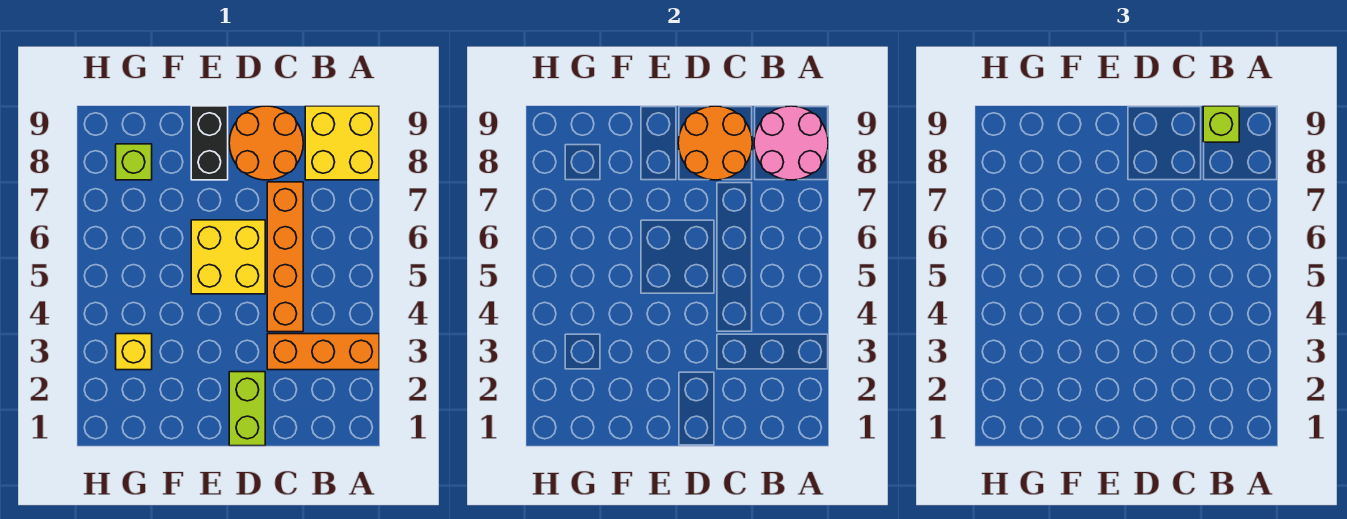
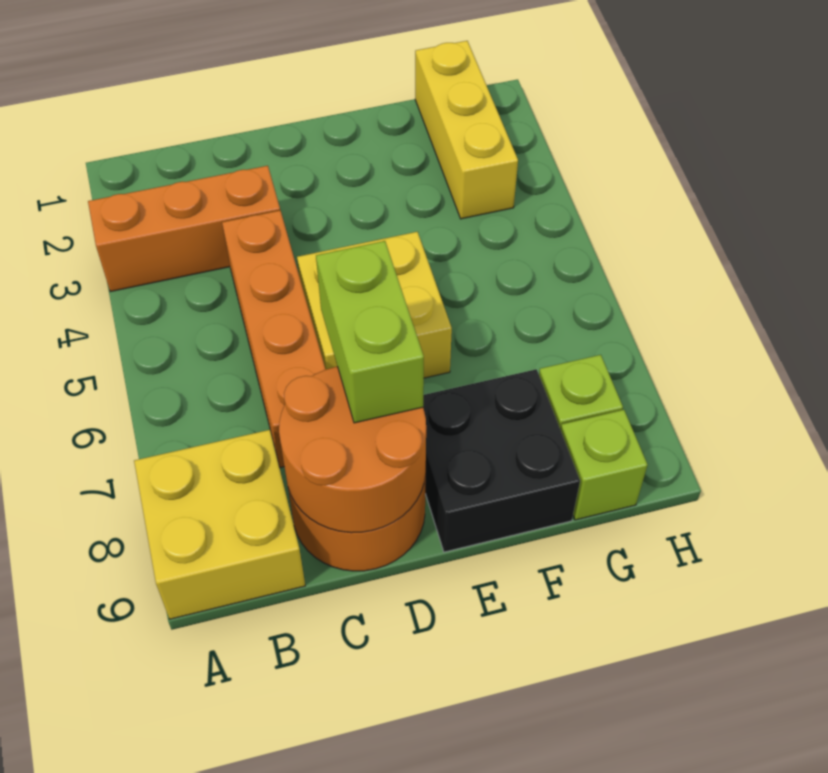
pink round brick A8:B9 level 2 -> none
lime brick B9 level 3 -> lime brick G9 level 1
lime brick D1:D2 level 1 -> lime brick D7:D8 level 3
black brick E8:E9 level 1 -> black brick E8:F9 level 1
yellow brick G3 level 1 -> yellow brick G1:G3 level 1

